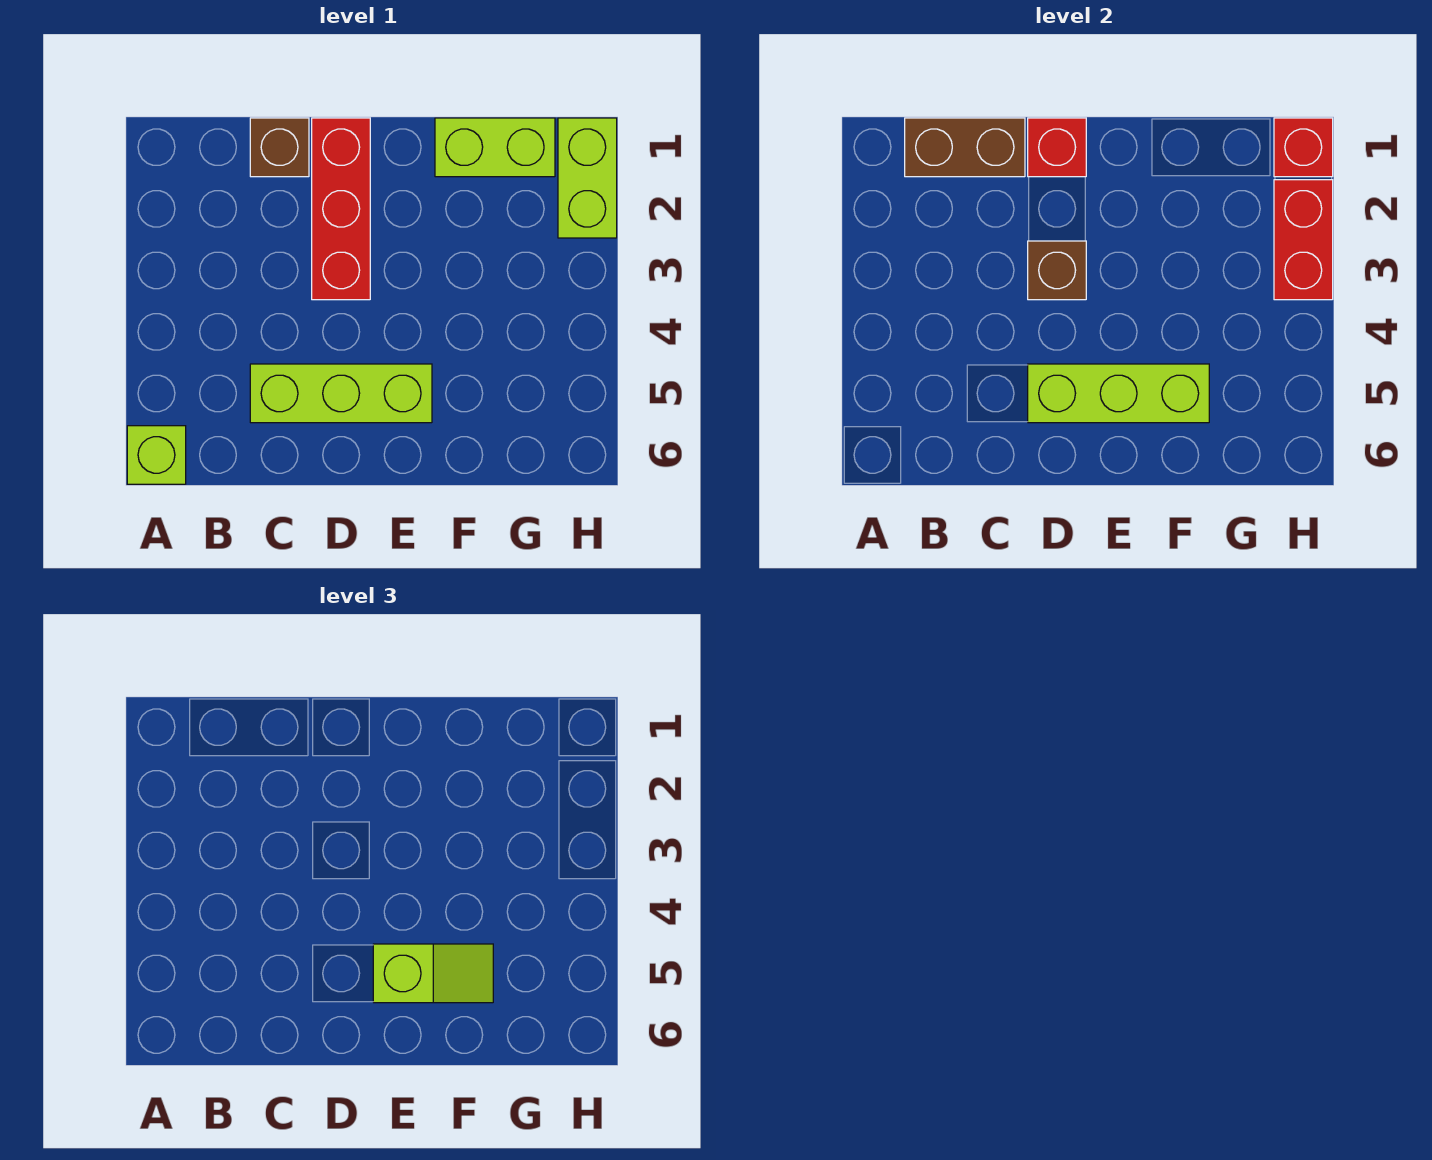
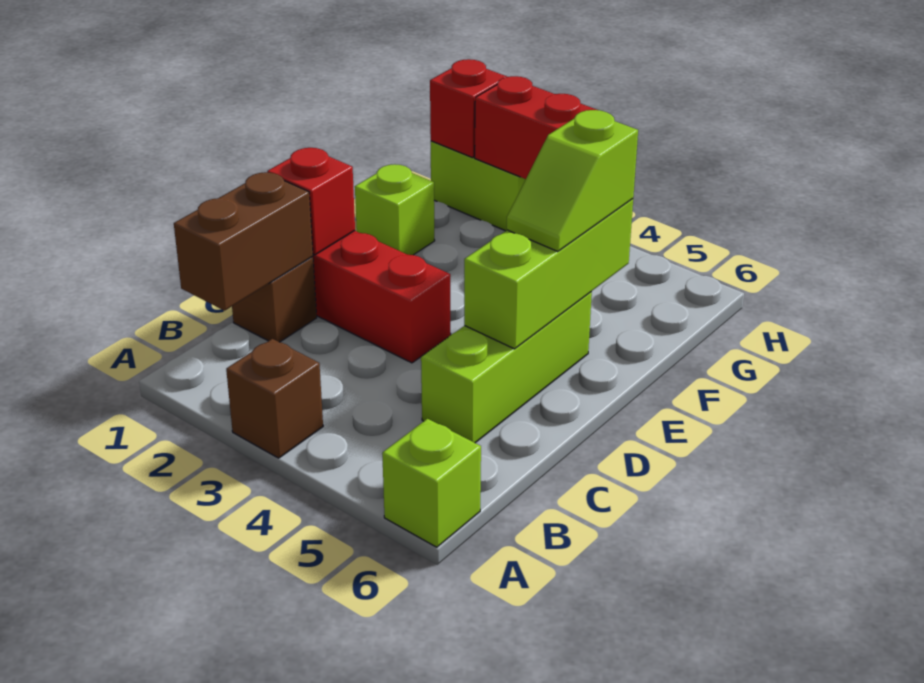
brown brick D3 level 2 -> brown brick A3 level 1
lime slope E5:F5 level 3 top E -> lime slope E5:F5 level 3 top F
lime brick F1:G1 level 1 -> lime brick F1 level 1

